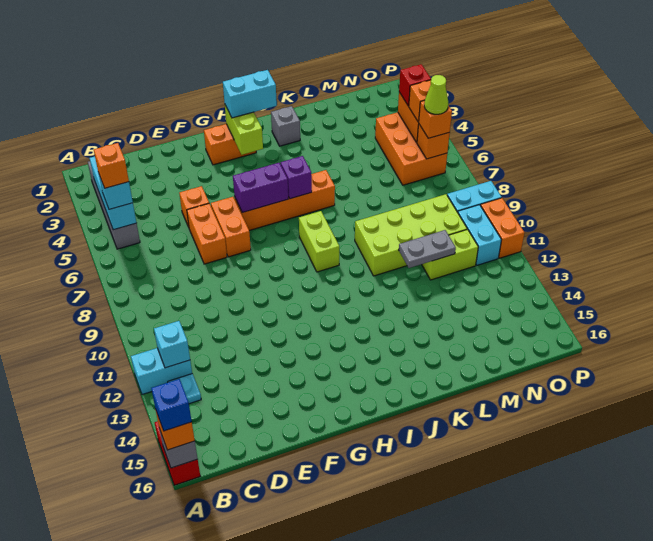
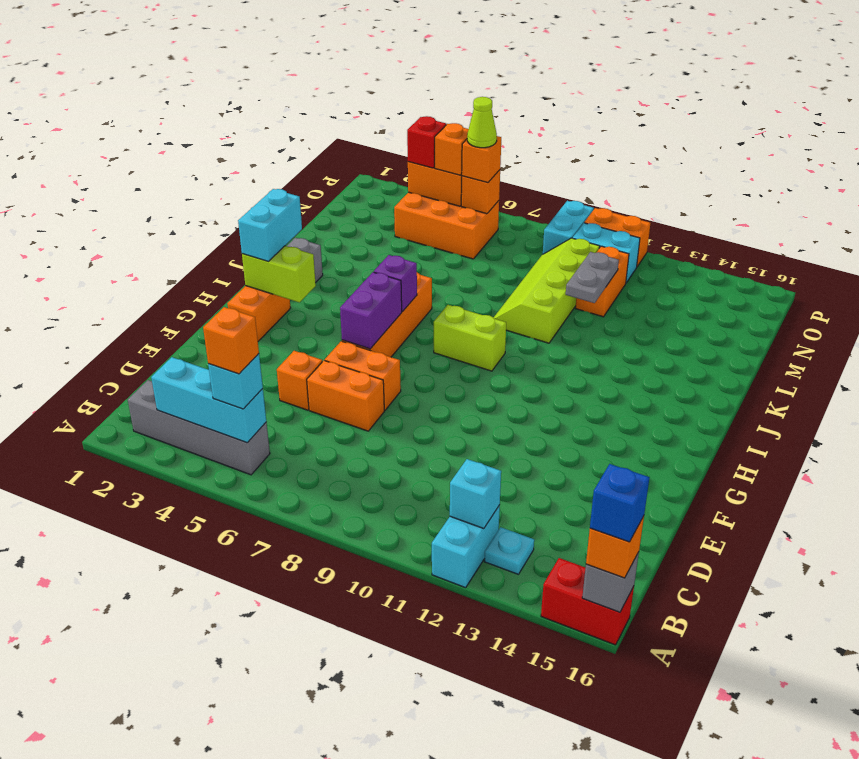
lime brick K9:N10 level 1 -> lime slope K9:N10 level 1 top 10
lime brick M11:N11 level 1 -> orange brick M11:N11 level 1

